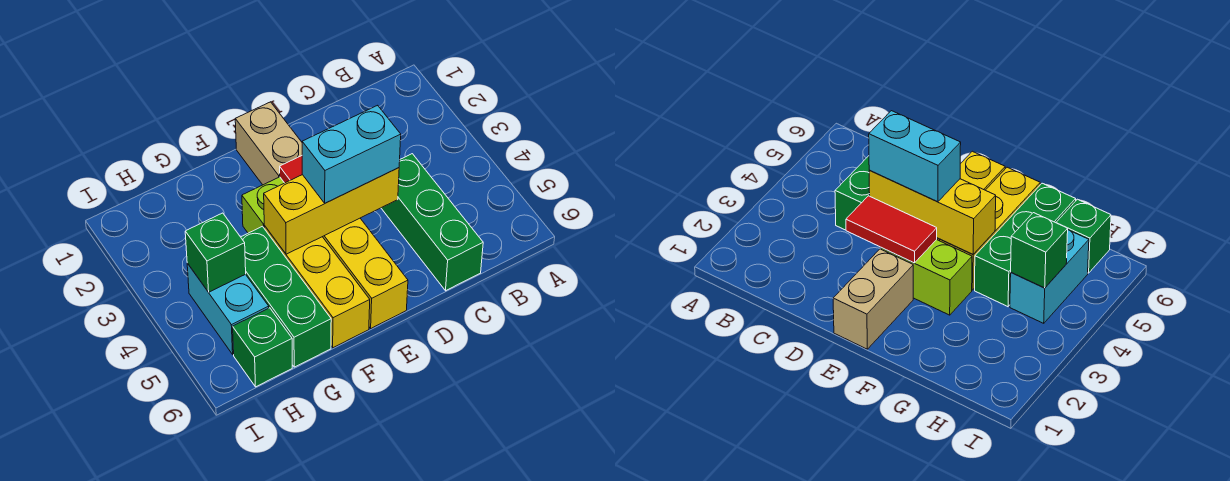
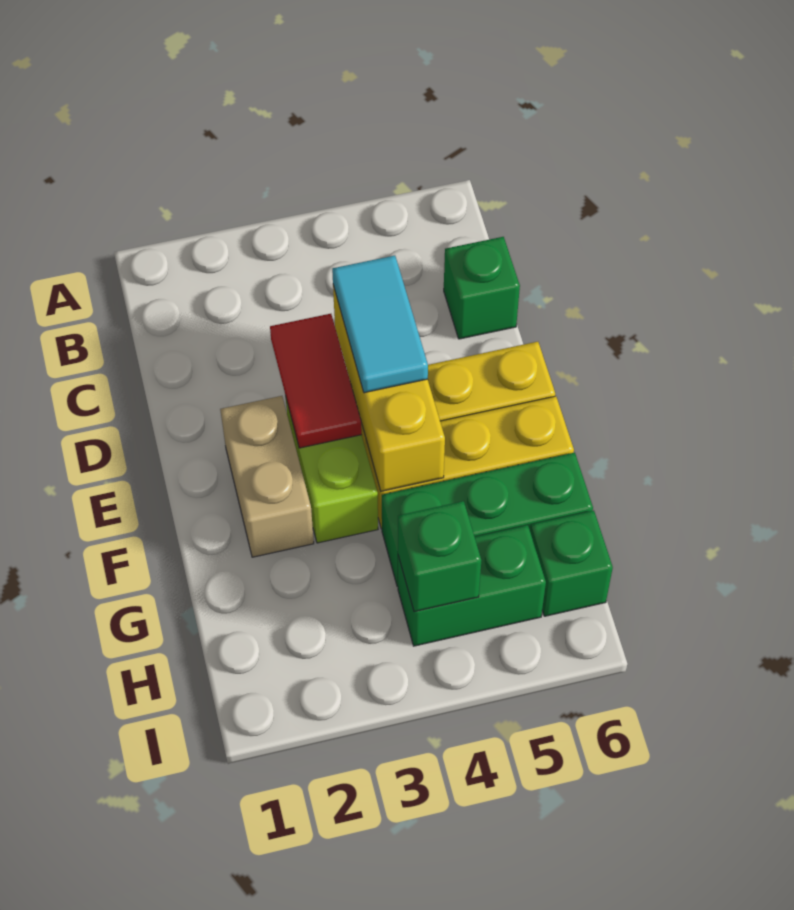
green brick C4:C6 level 1 -> green brick C6 level 1
cyan brick D4:E4 level 3 -> cyan tile D4:E4 level 3
tan brick E1:E2 level 1 -> tan brick E2:F2 level 1
cyan brick H4:H5 level 1 -> green brick H4:H5 level 1

